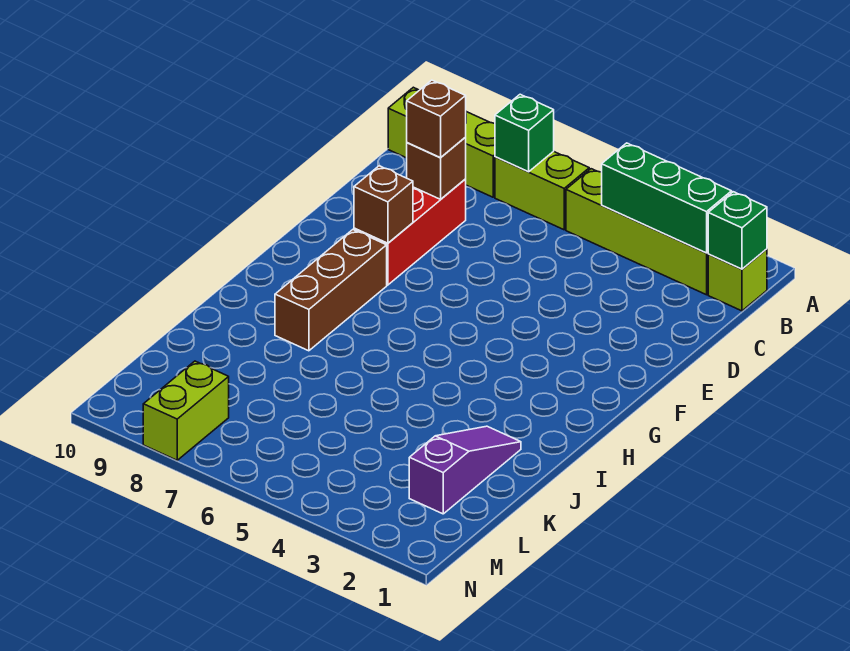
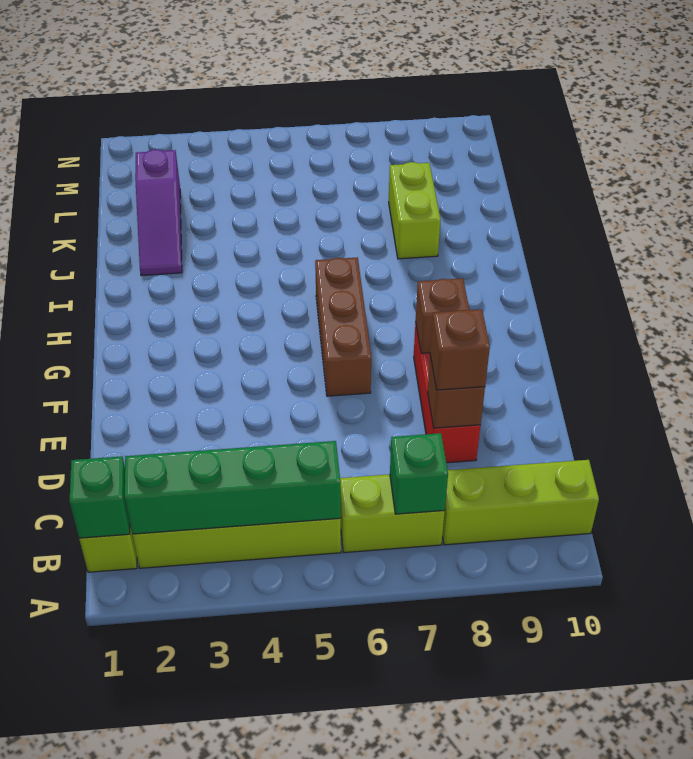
green brick B2:B4 level 2 -> green brick B2:B5 level 2
brown brick G8:I8 level 1 -> brown brick F6:H6 level 1
lime brick M8:N8 level 1 -> lime brick J8:K8 level 1

